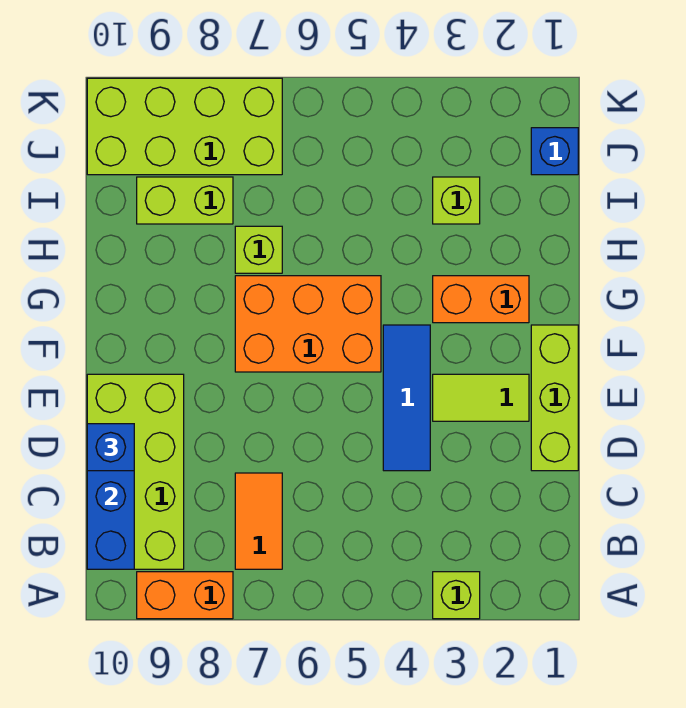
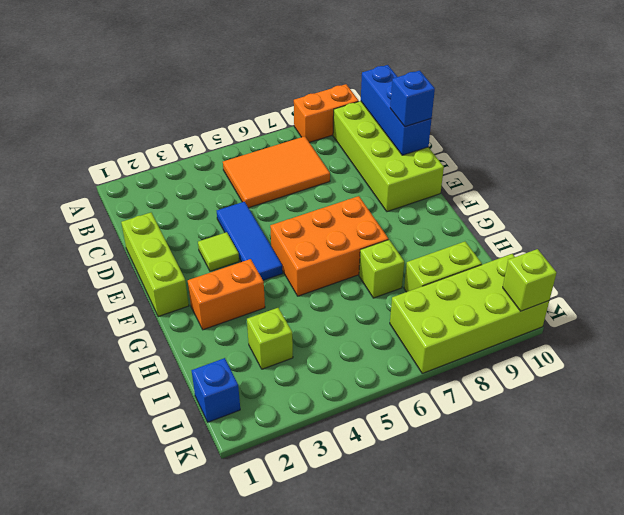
lime brick A3 level 1 -> lime brick K10 level 2
orange tile B7:C7 level 1 -> orange tile B5:C7 level 1
lime tile E2:E3 level 1 -> lime tile E3 level 1

